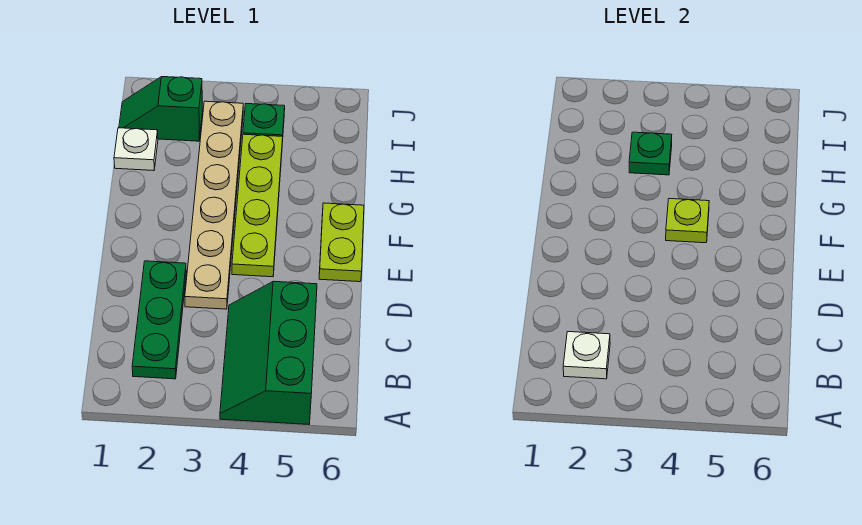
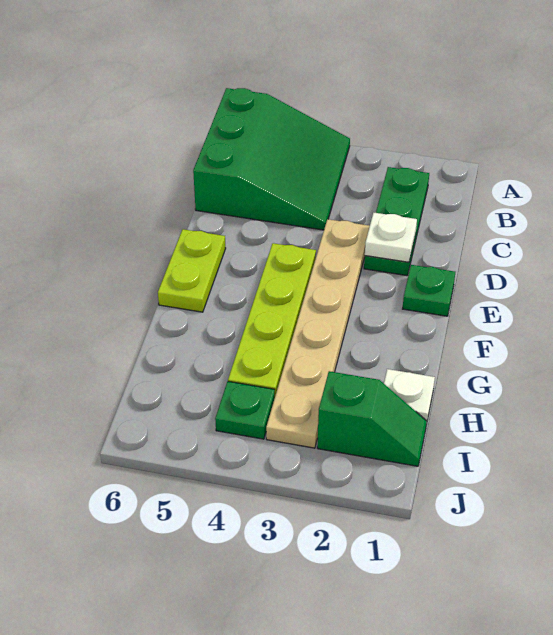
green slope A4:C5 level 1 top 5 -> green slope A4:C6 level 1 top 6
white plate B2 level 2 -> white plate D2 level 2
lime plate F4 level 2 -> none
green plate H3 level 2 -> green plate E1 level 1

